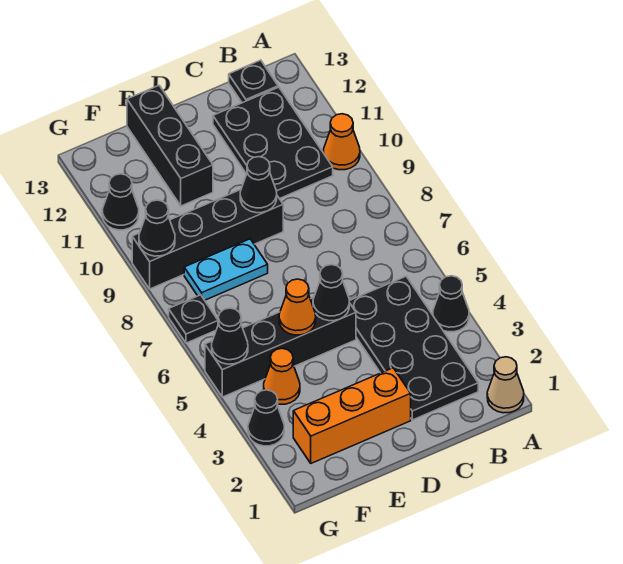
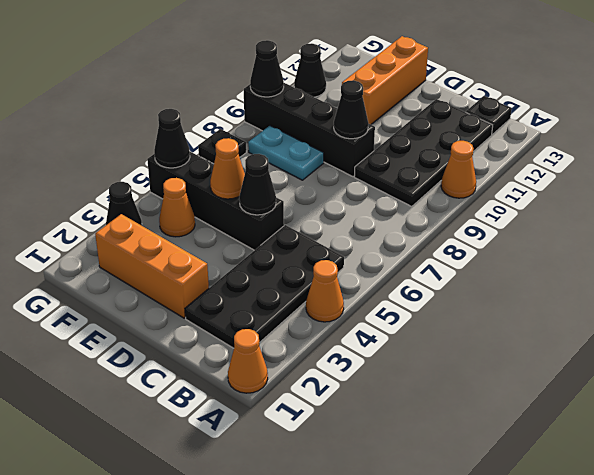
tan cone A1 level 1 -> orange cone A1 level 1
black cone A4 level 1 -> orange cone A4 level 1
black plate B10:C12 level 1 -> black plate B9:C12 level 1
black brick E11:E13 level 1 -> orange brick E11:E13 level 1

